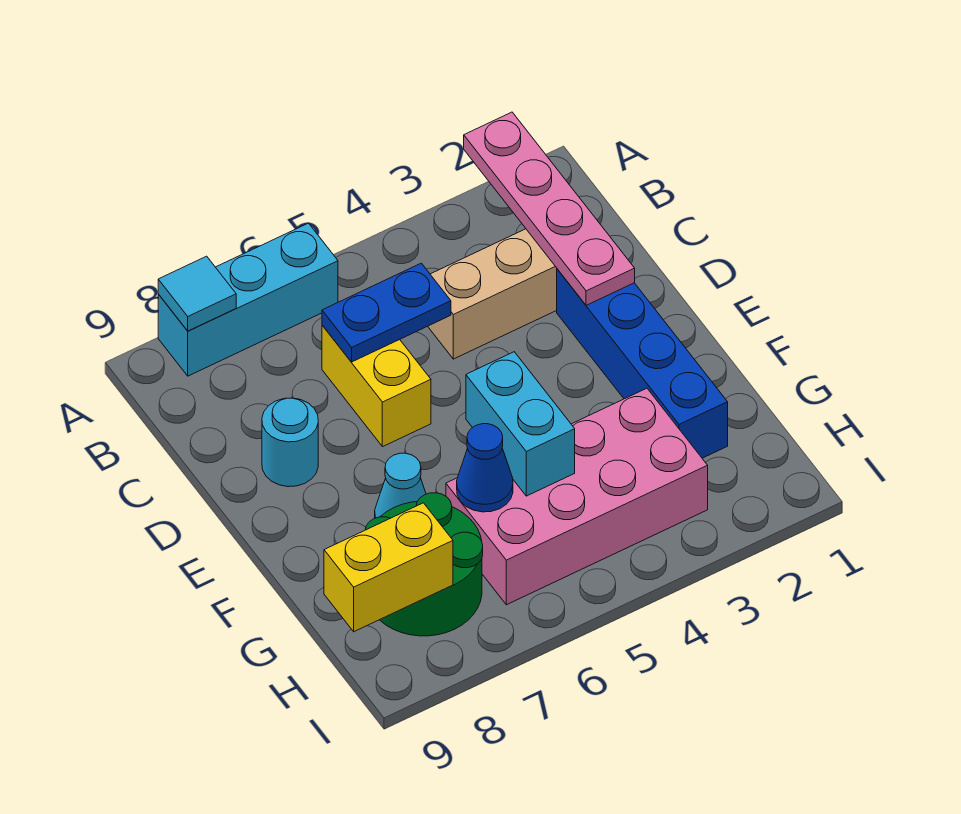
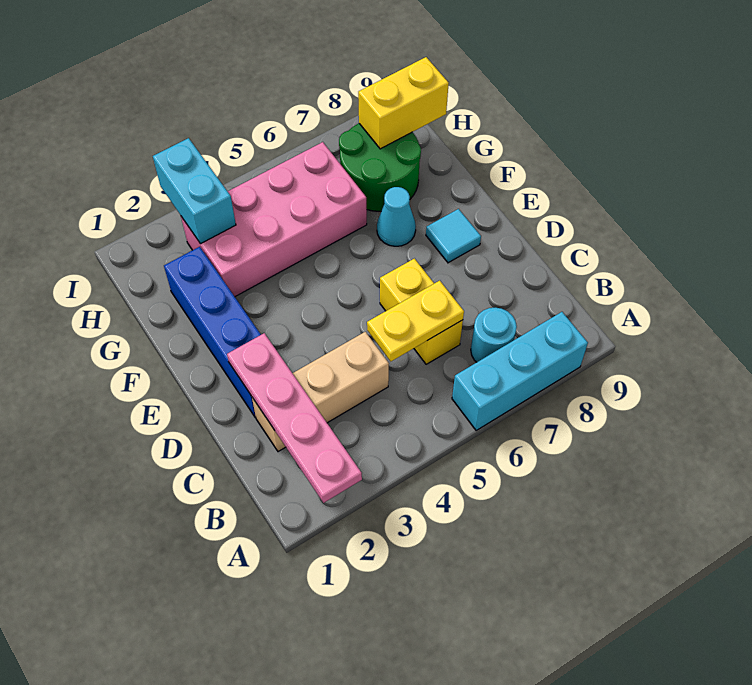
cyan tile A8 level 2 -> cyan tile E8 level 1
blue plate C5:C6 level 2 -> yellow plate C5:C6 level 2
cyan round brick D8 level 1 -> cyan round brick B7 level 1
cyan brick F5:G5 level 2 -> cyan brick H3:I3 level 2
blue cone G6 level 2 -> none

